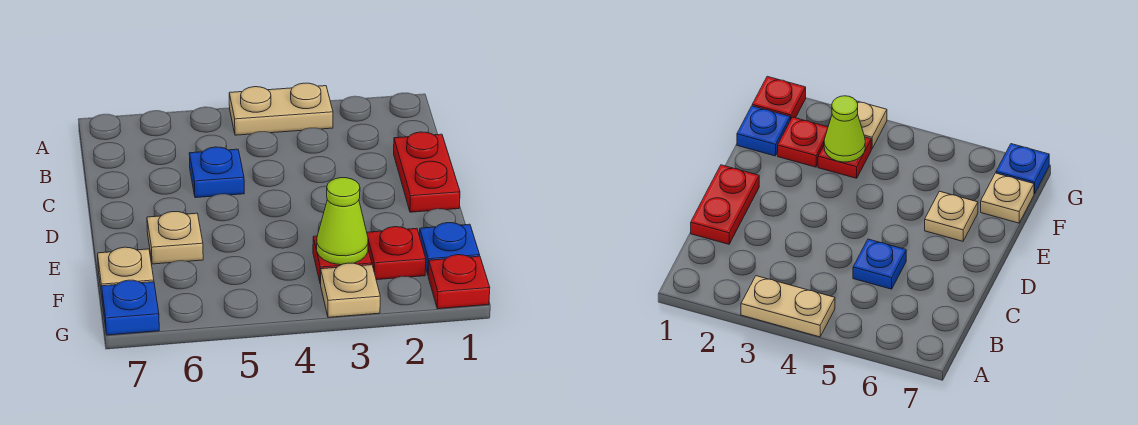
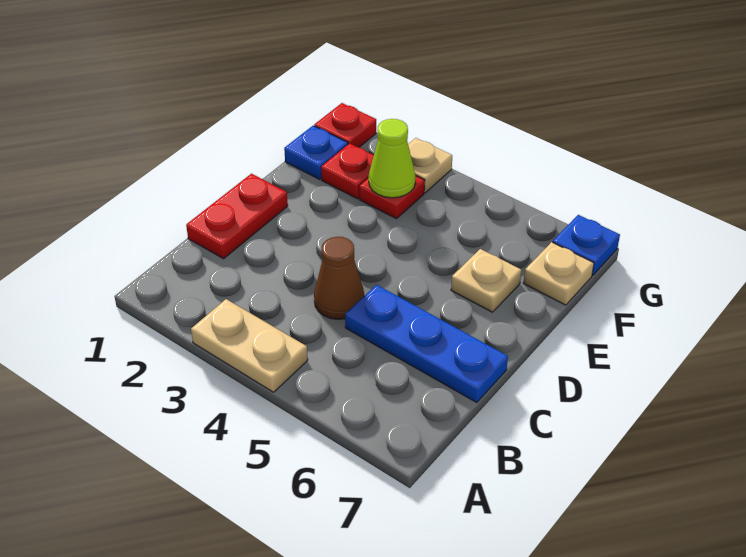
none -> brown cone C4 level 1
blue plate C5 level 1 -> blue plate C5:C7 level 1

